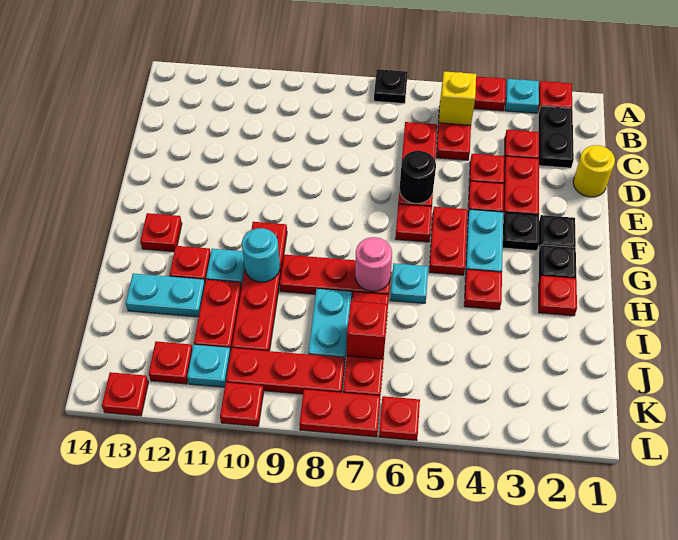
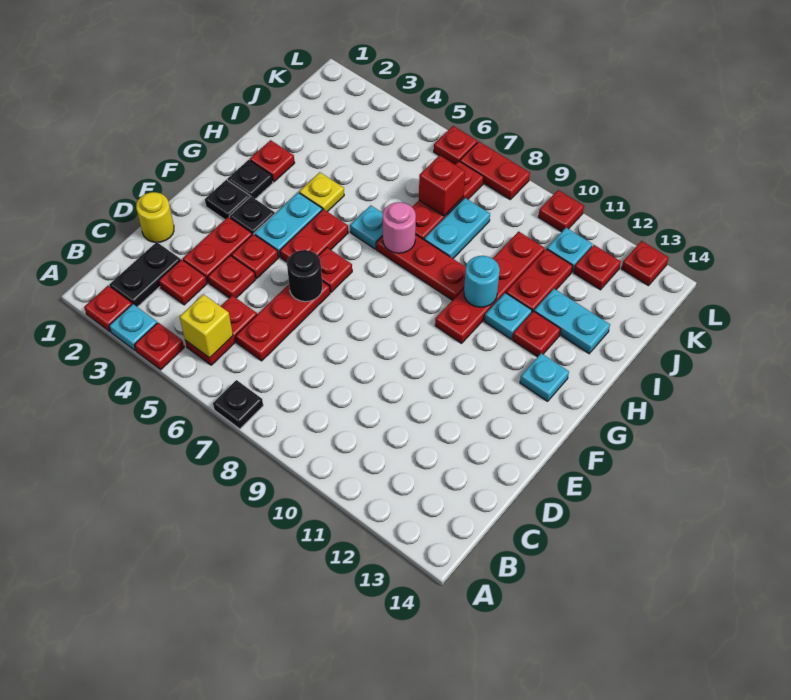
red plate G13 level 1 -> cyan plate G13 level 1
red plate H4 level 1 -> yellow plate H4 level 1
red plate K8:K10 level 1 -> none

